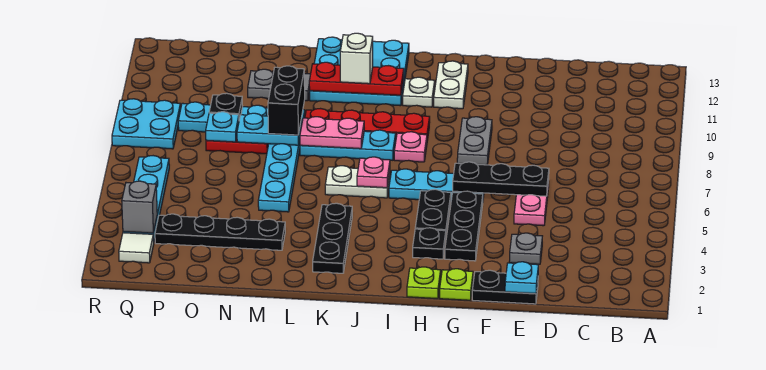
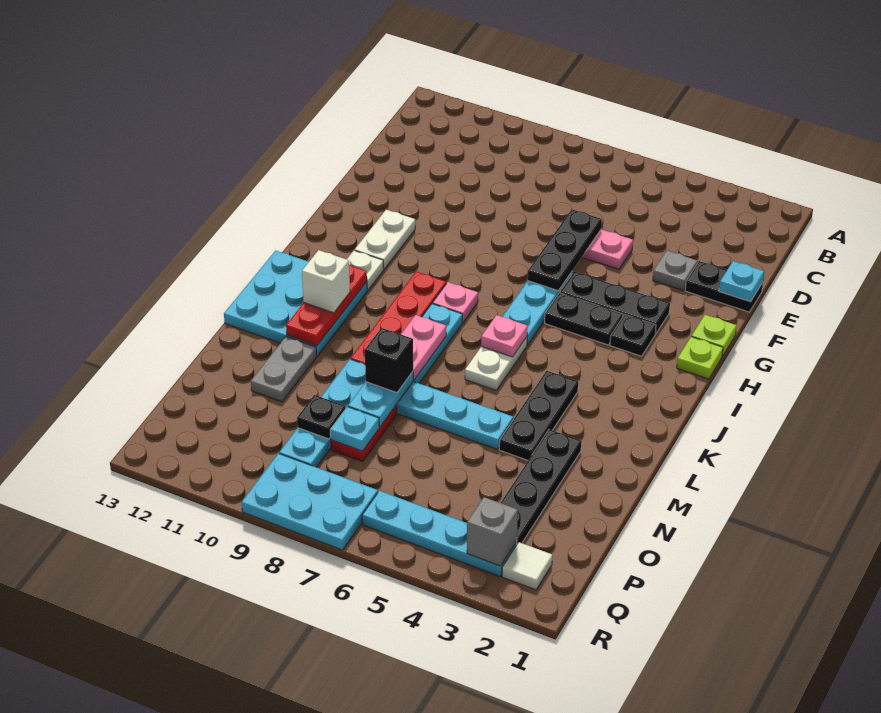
black plate E1:F1 level 1 -> black plate E1:E2 level 1
grey plate G8:G9 level 1 -> none
white plate H11:H12 level 1 -> white plate G11:H11 level 1
black plate K2:K4 level 1 -> black plate K4:M4 level 1
black brick M8:M9 level 3 -> black brick M8 level 3
cyan plate Q8:R9 level 1 -> cyan plate Q7:R9 level 1

